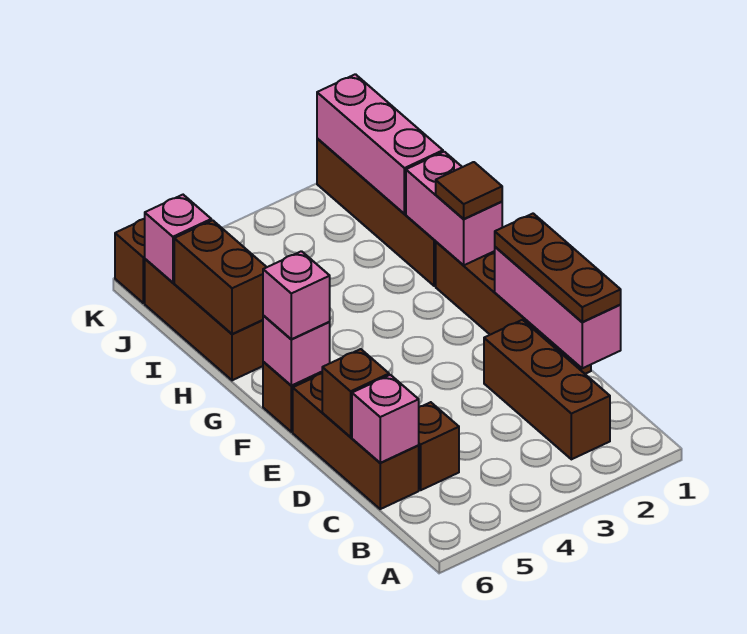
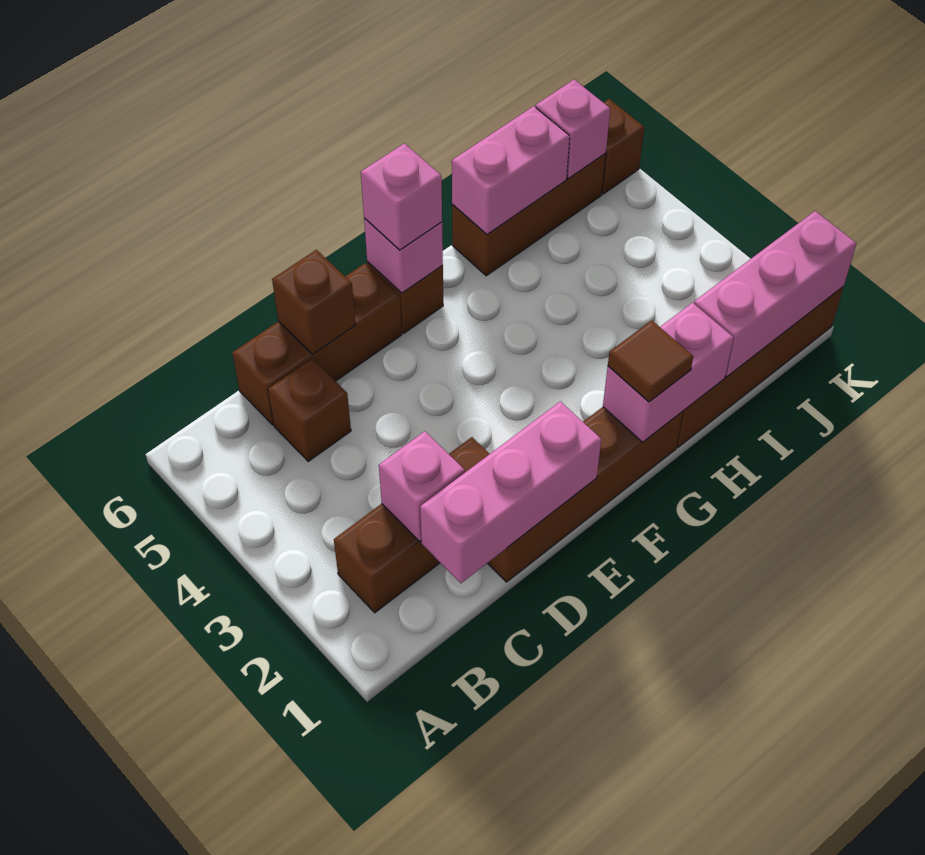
brown plate C1:E1 level 3 -> none
pink brick C6 level 2 -> pink brick C2 level 2
brown brick H6:I6 level 2 -> pink brick H6:I6 level 2

